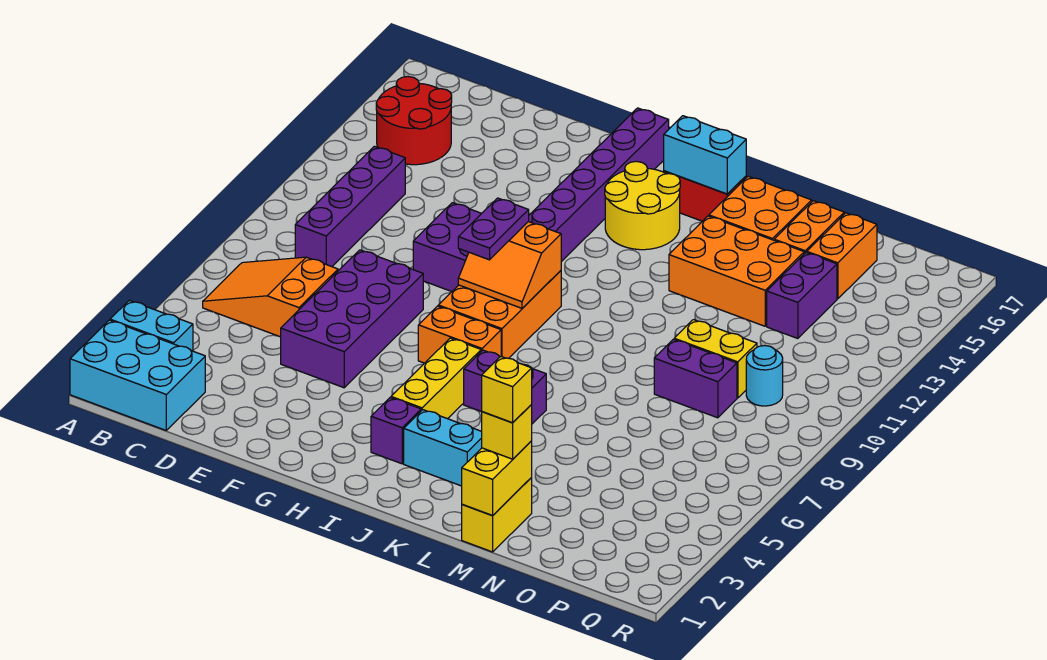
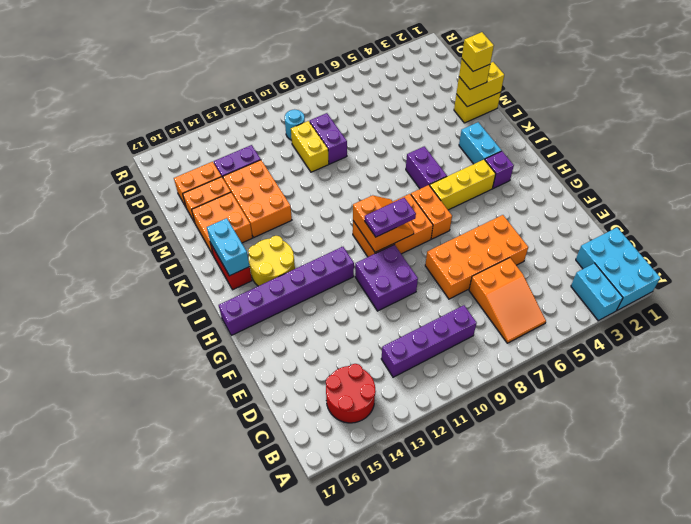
purple brick E5:F8 level 1 -> orange brick E5:F8 level 1

